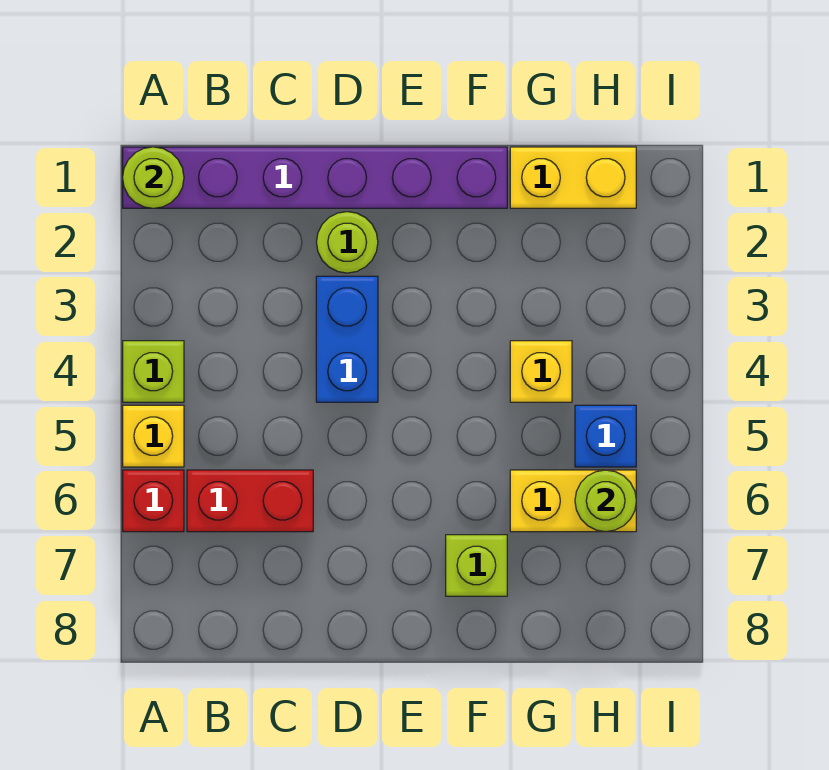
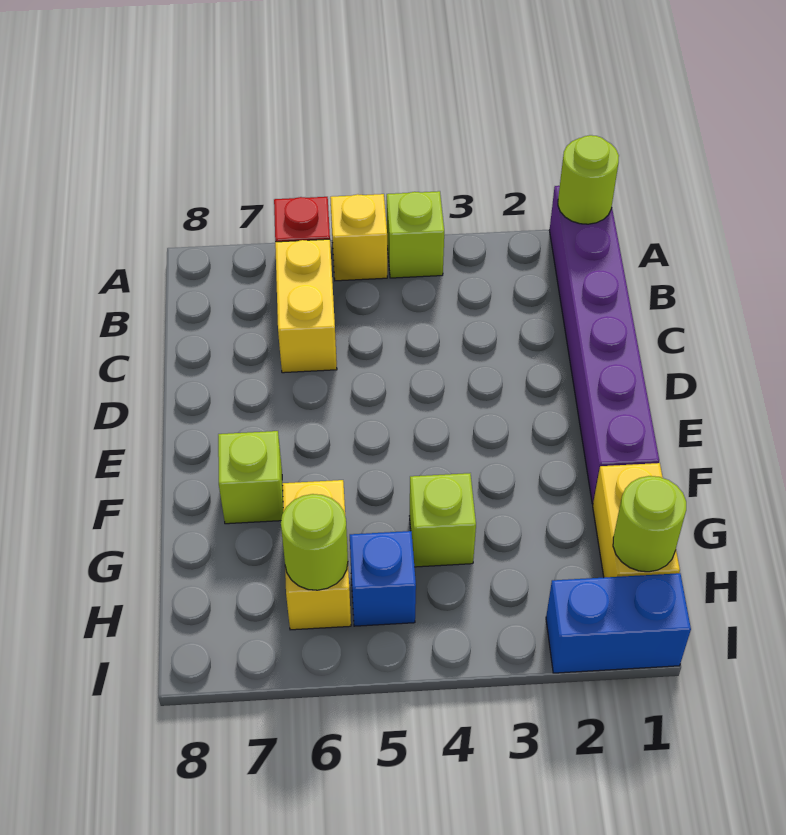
red brick B6:C6 level 1 -> yellow brick B6:C6 level 1
lime round brick D2 level 1 -> lime round brick H1 level 2
blue brick D3:D4 level 1 -> blue brick I1:I2 level 1
yellow brick G4 level 1 -> lime brick G4 level 1

